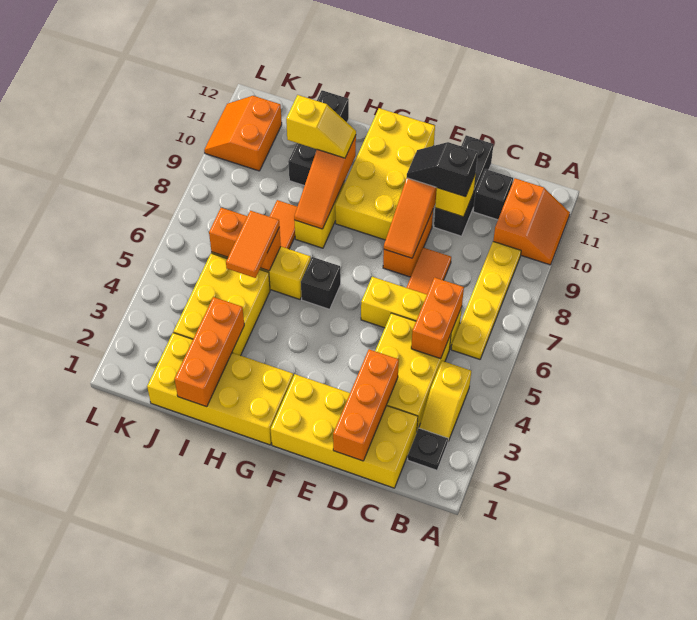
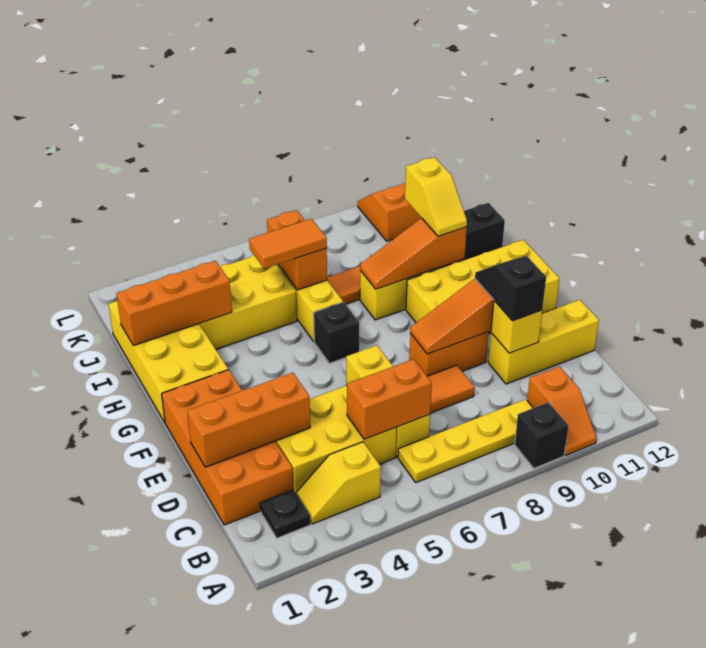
orange slope A10:B11 level 1 top B -> orange slope A10:B10 level 1 top B
yellow brick C1:F2 level 1 -> orange brick C1:F2 level 1
black brick C11 level 1 -> black brick A9 level 1
black brick D10:D12 level 1 -> yellow brick D10:D12 level 1

